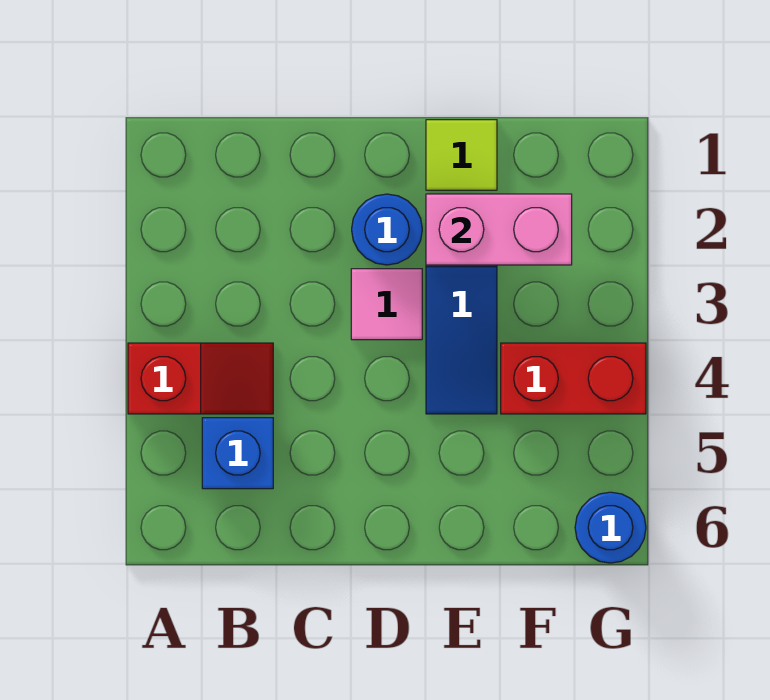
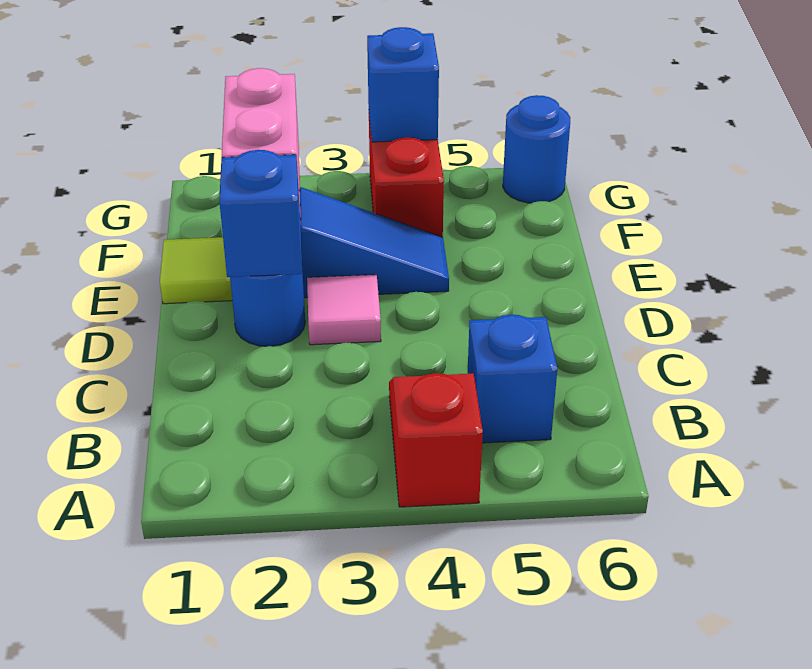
none -> blue brick D2 level 2
none -> blue brick G4 level 2

